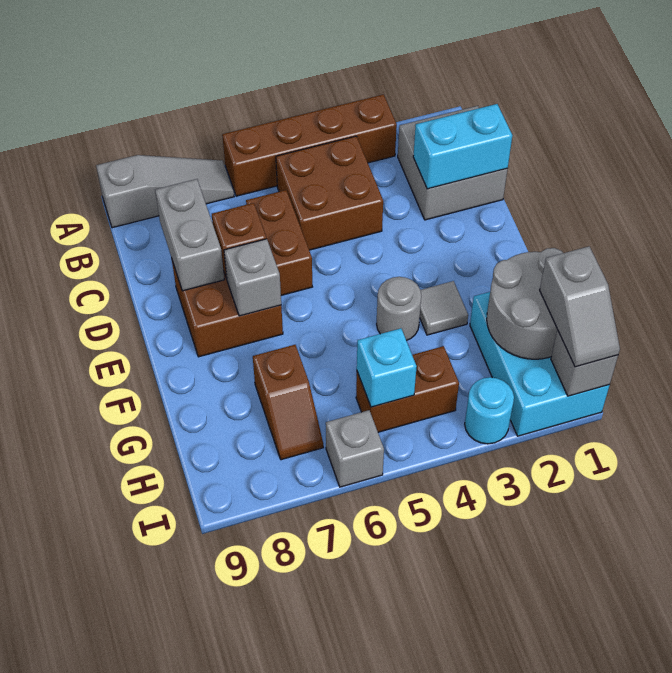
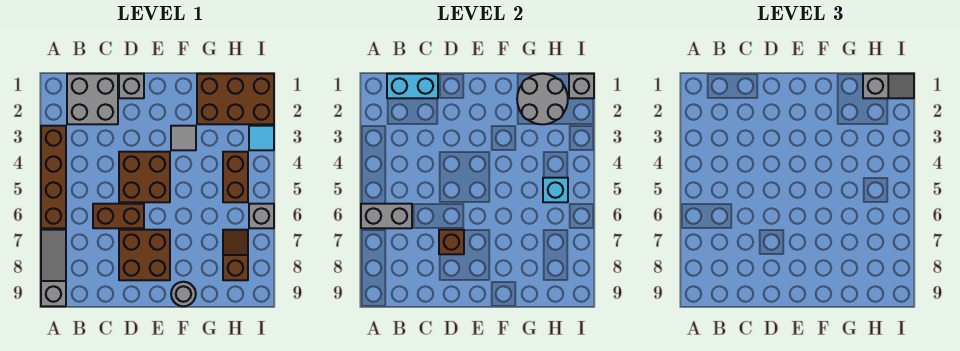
brown brick B4:C5 level 1 -> brown brick D4:E5 level 1
cyan brick C1:C2 level 2 -> cyan brick B1:C1 level 2
grey brick C8:D8 level 2 -> grey brick A6:B6 level 2
grey brick E7 level 2 -> grey brick D1 level 1
grey round brick F4 level 1 -> grey round brick F9 level 1
cyan brick G1:I2 level 1 -> brown brick G1:I2 level 1
brown slope G7:H7 level 1 top G -> brown slope H7:H8 level 1 top 8
cyan round brick I3 level 1 -> cyan tile I3 level 1

